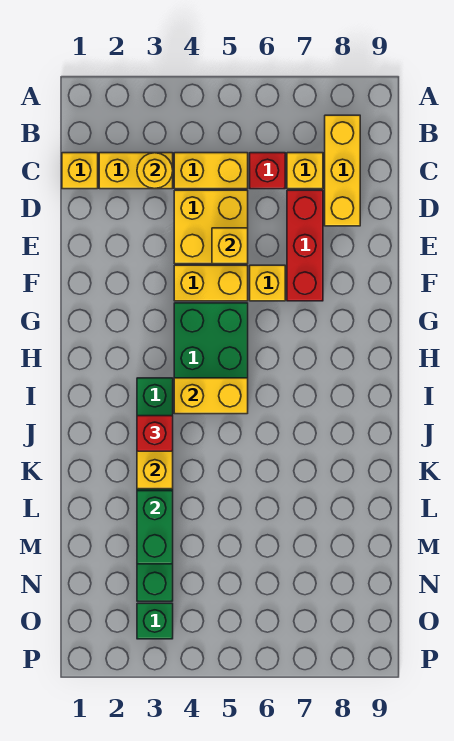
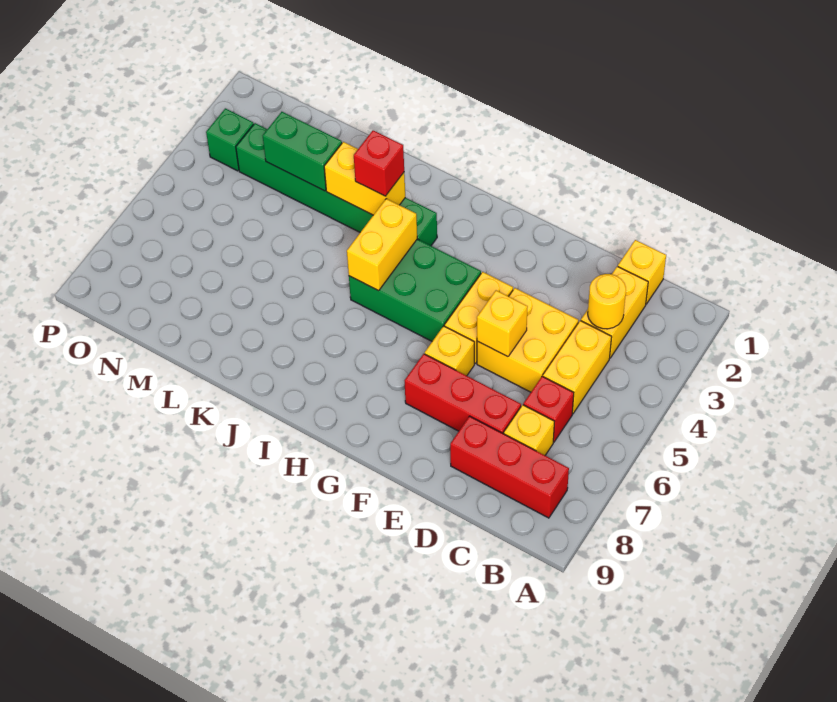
yellow brick B8:D8 level 1 -> red brick B8:D8 level 1

